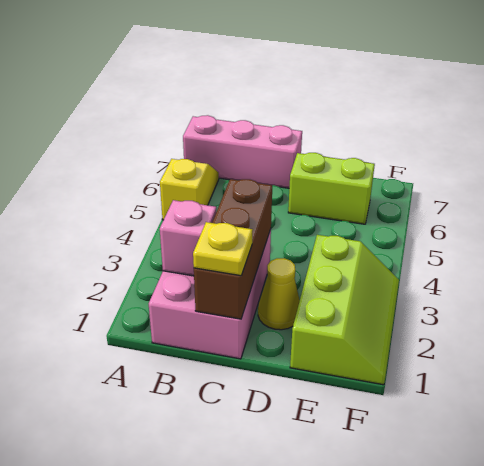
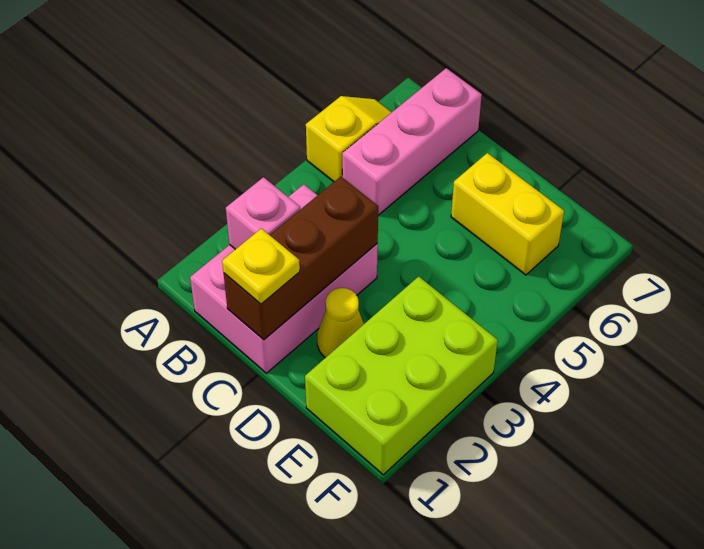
pink brick A7:C7 level 1 -> pink brick B5:B7 level 1
lime brick D6:E6 level 1 -> yellow brick D6:E6 level 1
lime slope E1:F3 level 1 top E -> lime brick E1:F3 level 1

